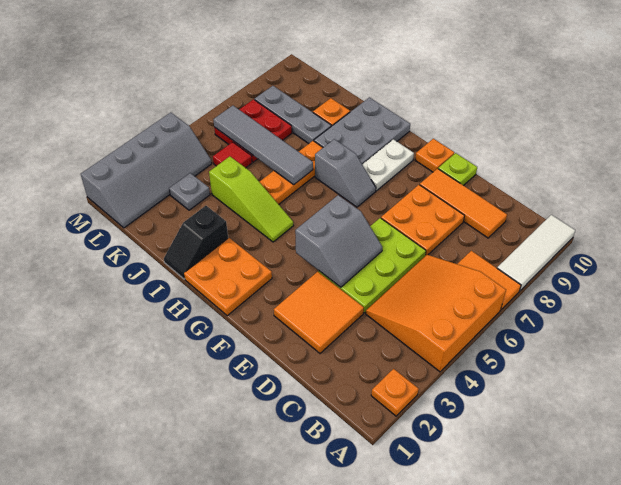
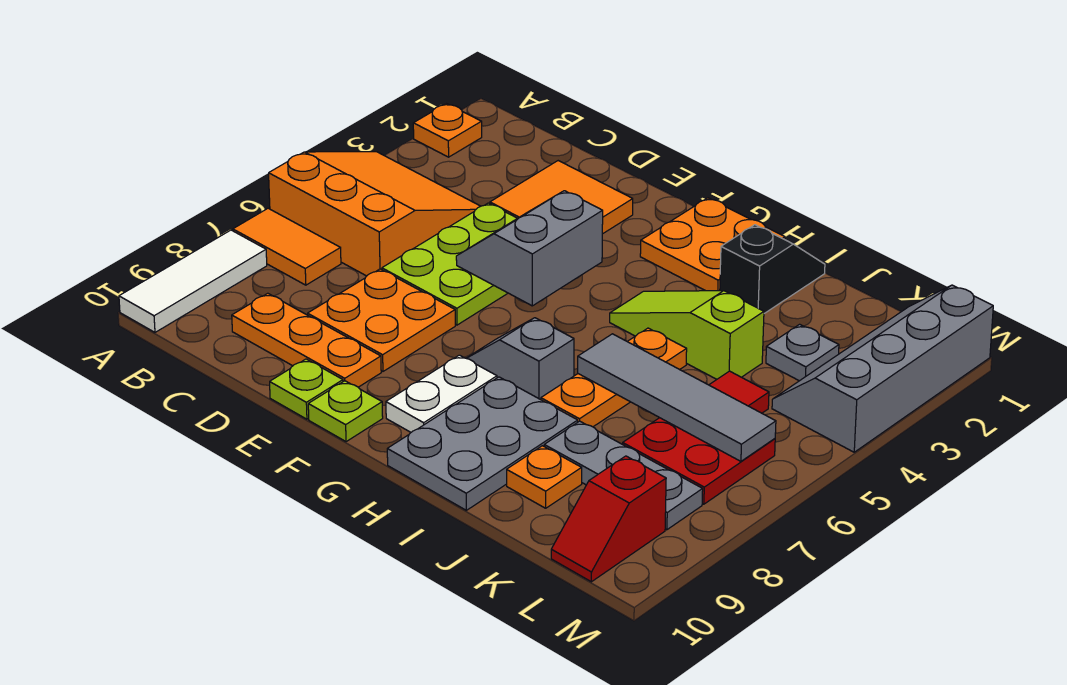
orange slope A4:C6 level 1 top A -> orange slope A4:C6 level 1 top 6
orange tile C9:E9 level 1 -> orange plate C9:E9 level 1
orange plate F10 level 1 -> lime plate F10 level 1
none -> red slope L9:L10 level 1 top 9

